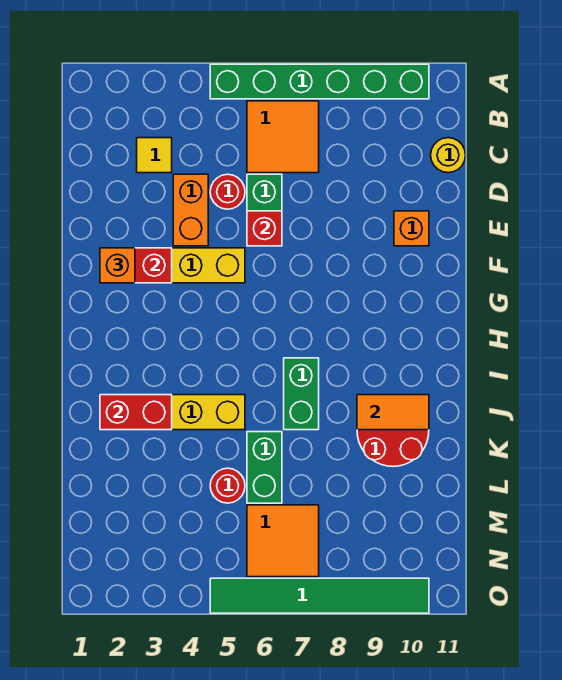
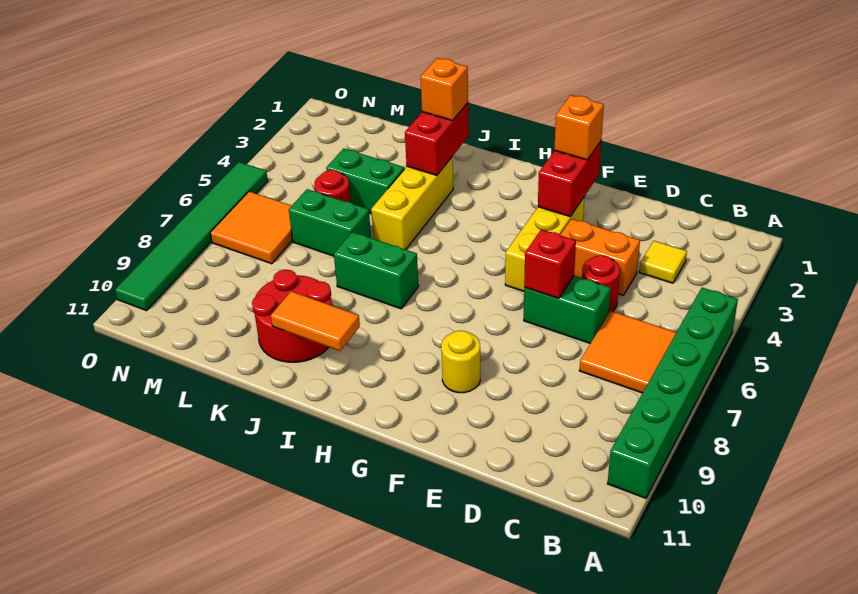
yellow round brick C11 level 1 -> yellow round brick F9 level 1
orange brick E10 level 1 -> orange brick J2 level 3
orange tile J9:J10 level 2 -> orange tile I10:J10 level 2
none -> green brick K4:L4 level 1

